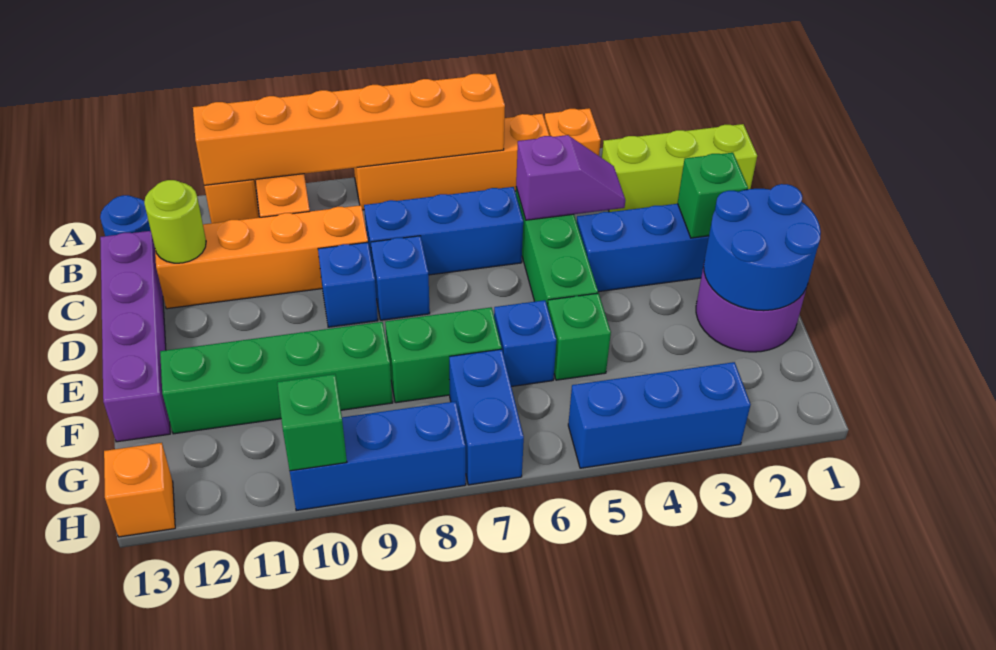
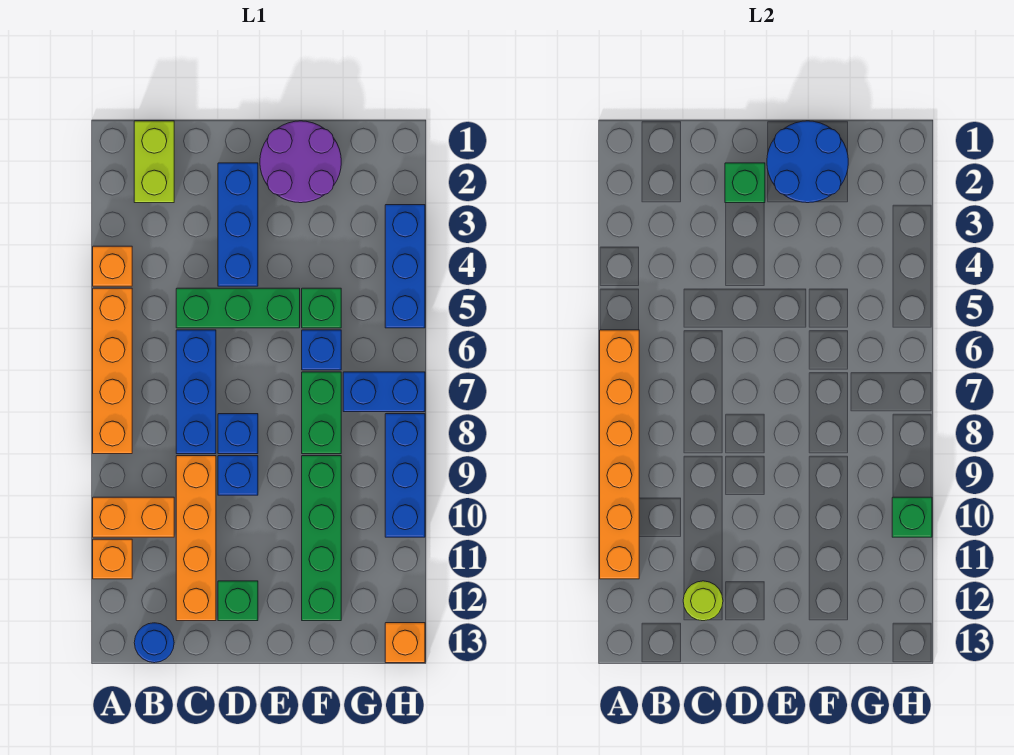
lime brick B1:B3 level 1 -> lime brick B1:B2 level 1
purple slope C4:C5 level 2 top 5 -> none
purple brick C13:F13 level 1 -> none
none -> green brick D12 level 1

